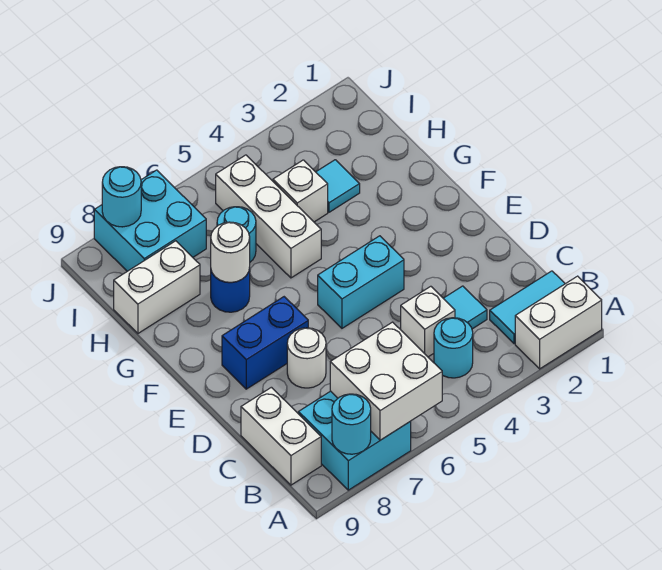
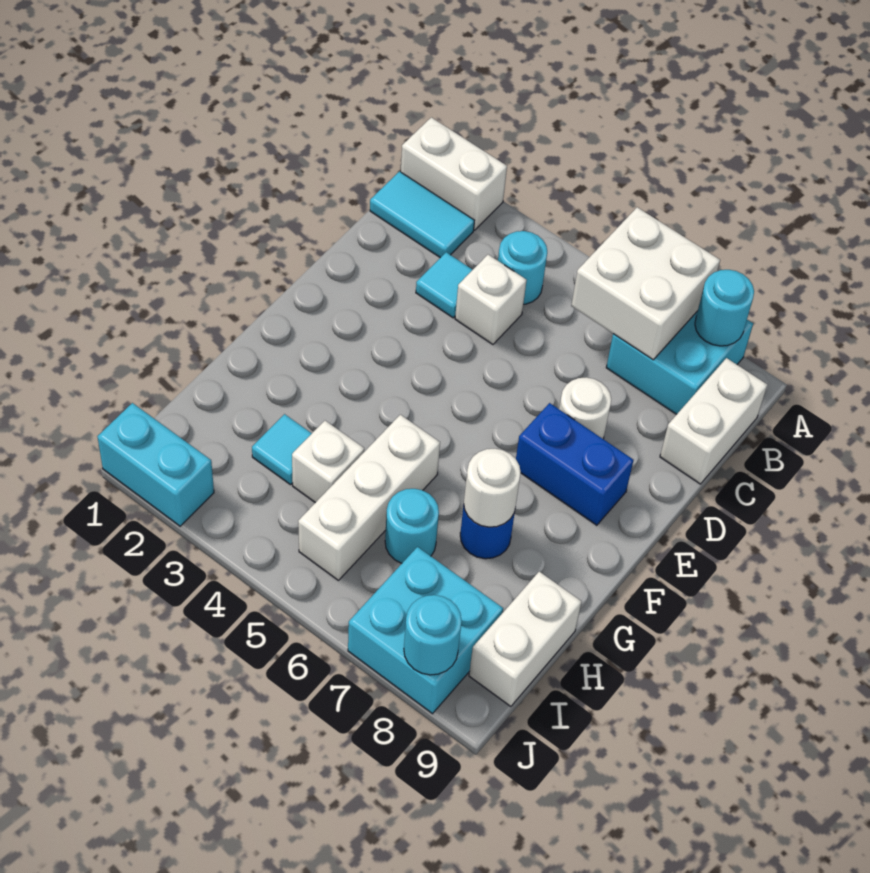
cyan brick E4:E5 level 1 -> cyan brick J1:J2 level 1
white brick H8:H9 level 1 -> white brick H9:I9 level 1

